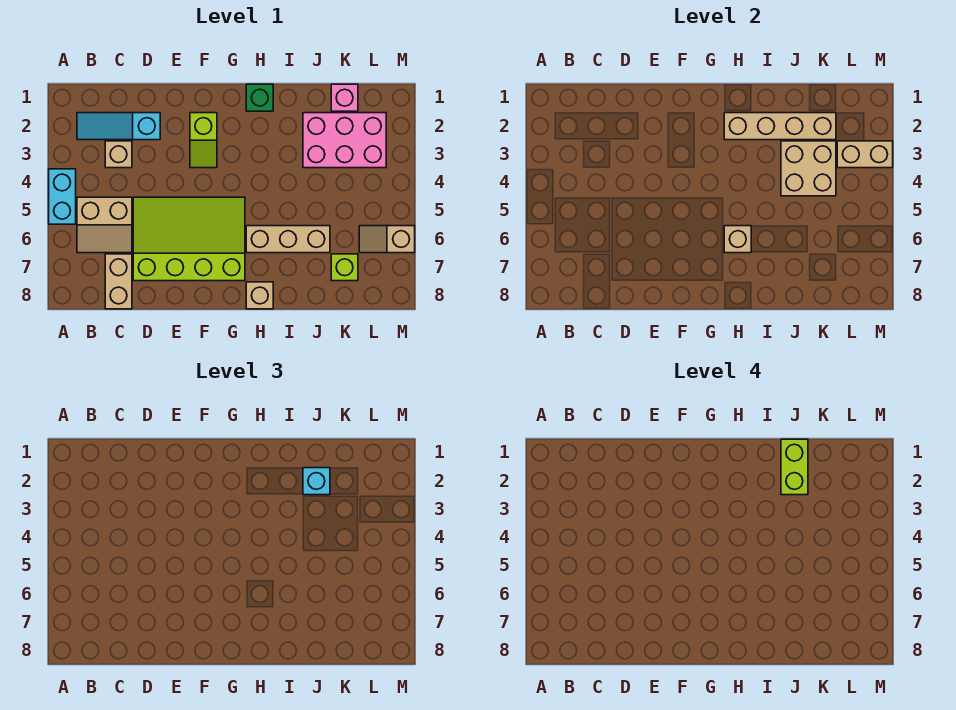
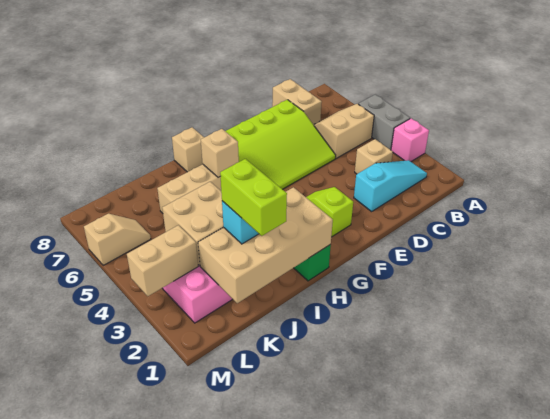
cyan brick A4:A5 level 1 -> grey brick A4:A5 level 1
tan brick H2:K2 level 2 -> tan brick H1:K2 level 2
pink brick K1 level 1 -> pink brick A3 level 1
lime brick K7 level 1 -> none

